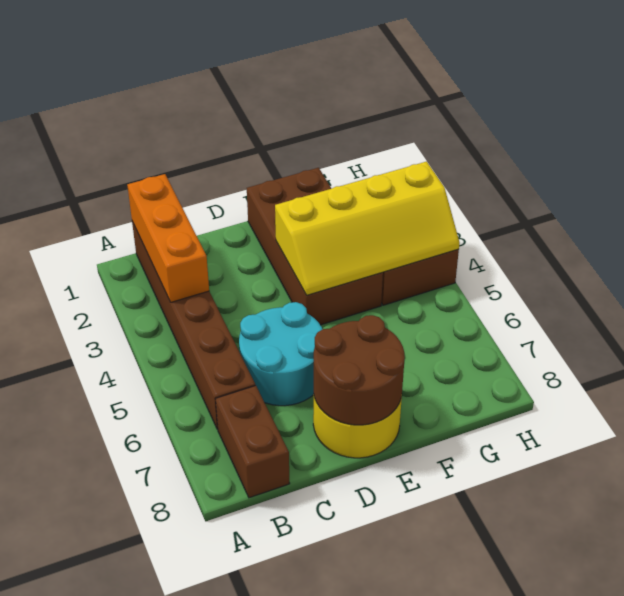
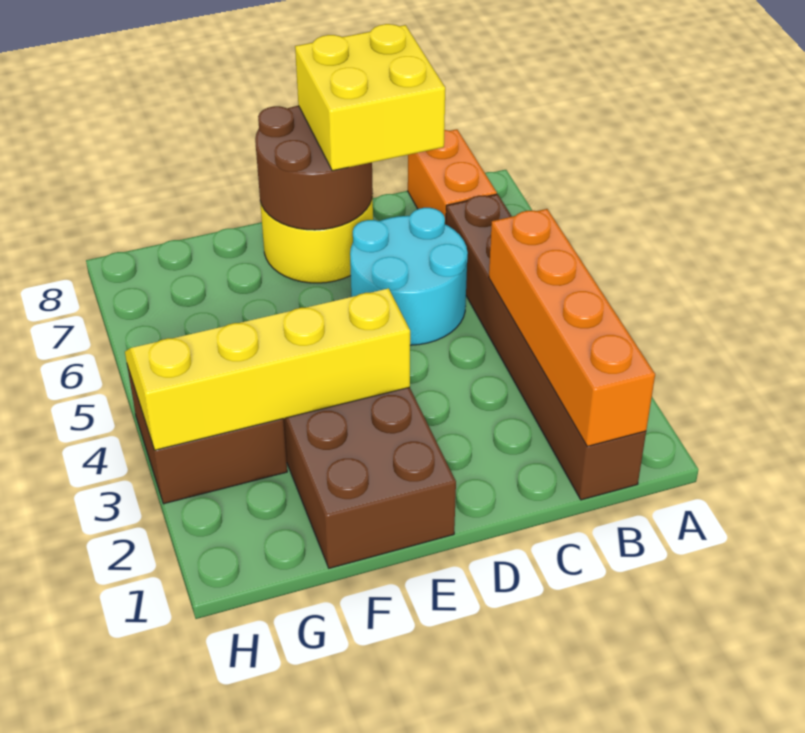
orange brick B1:B3 level 2 -> orange brick B1:B4 level 2
brown brick B7:B8 level 1 -> orange brick B7:B8 level 1
none -> yellow brick C7:D8 level 3

